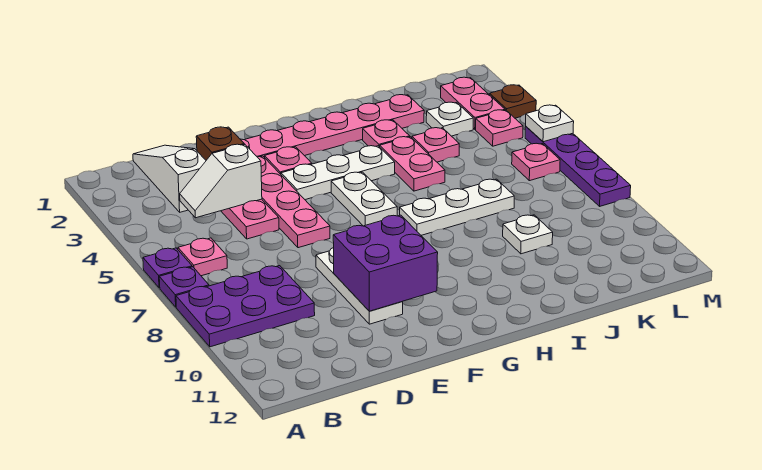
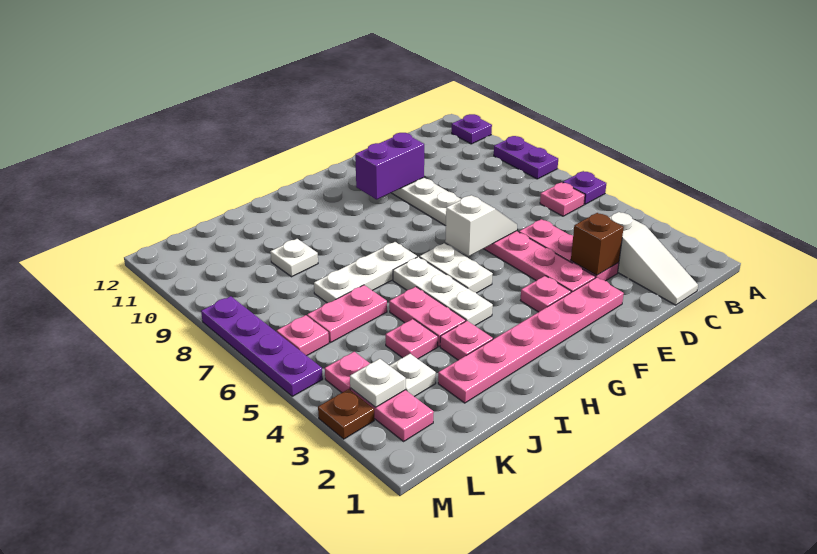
purple plate A7 level 1 -> purple plate A11 level 1
purple plate A8:C9 level 1 -> purple plate A8:A9 level 1
white slope C4:D4 level 2 top D -> white slope E6:F6 level 2 top F
purple brick E9:F10 level 2 -> purple brick E10:F10 level 2
white plate F4:H4 level 1 -> white plate H4:H6 level 1
none -> pink plate J6:K6 level 1
white plate M5 level 2 -> white plate L3 level 2

